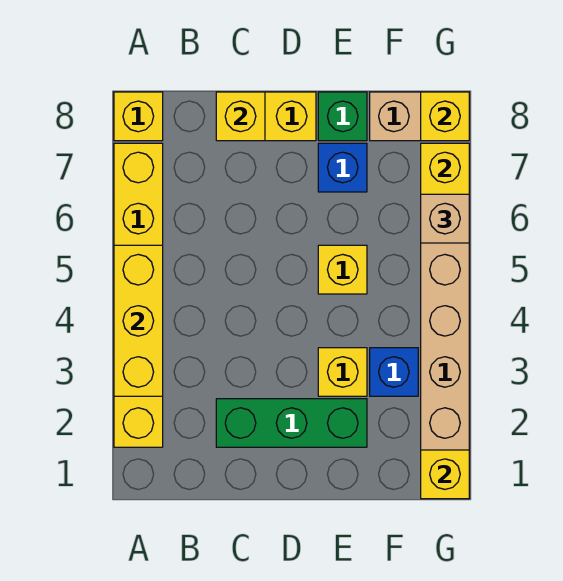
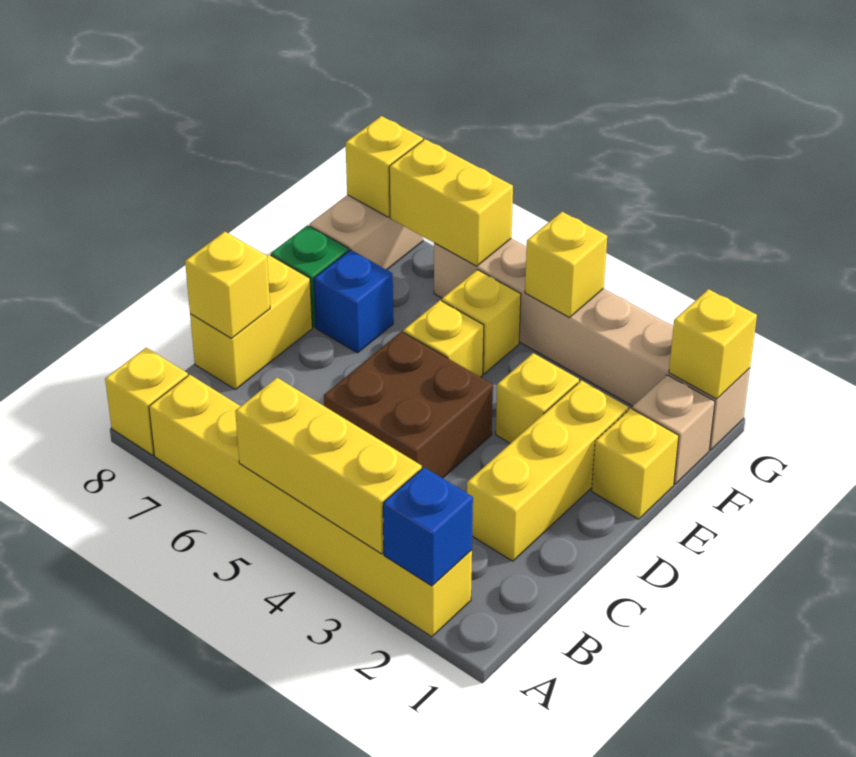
green brick C2:E2 level 1 -> yellow brick C2:E2 level 1
none -> brown brick C4:D5 level 1
none -> yellow brick E1 level 1
blue brick F3 level 1 -> blue brick A2 level 2
none -> yellow brick F5 level 1
none -> yellow brick G4 level 2
tan brick G6 level 3 -> tan brick F1 level 1

